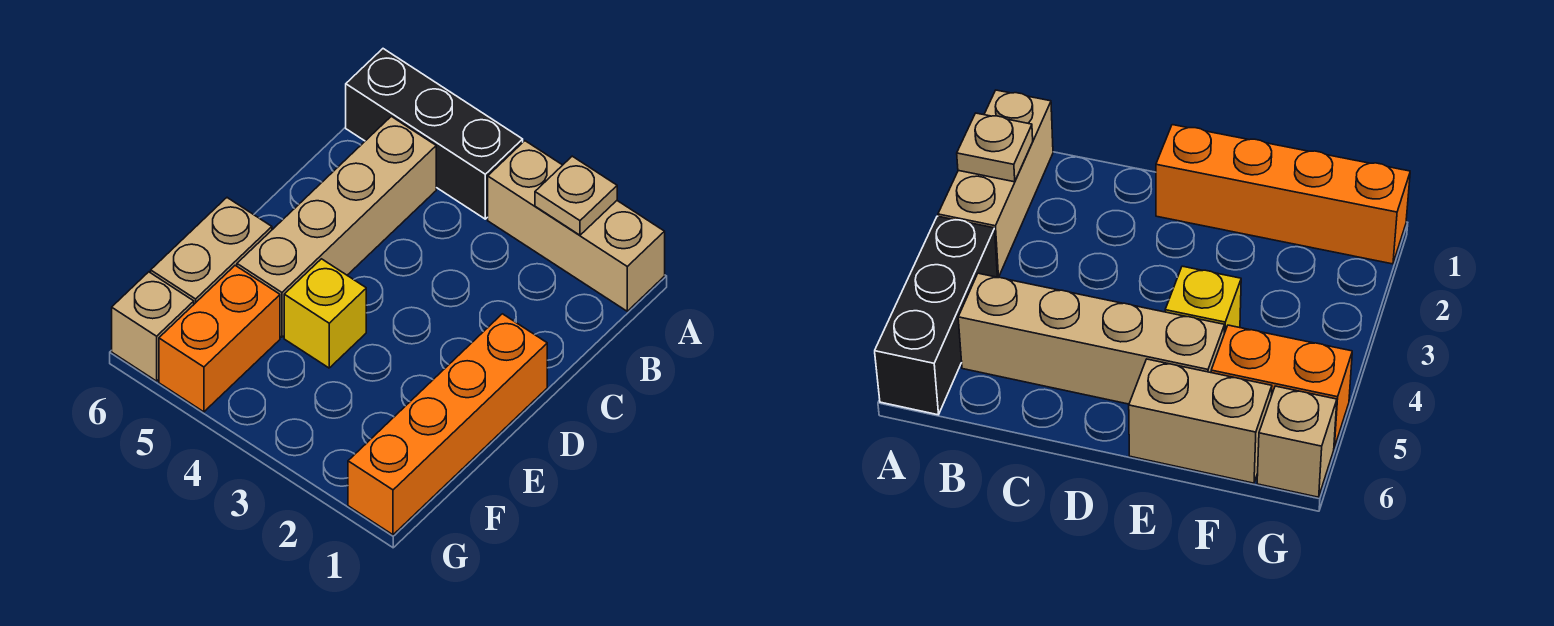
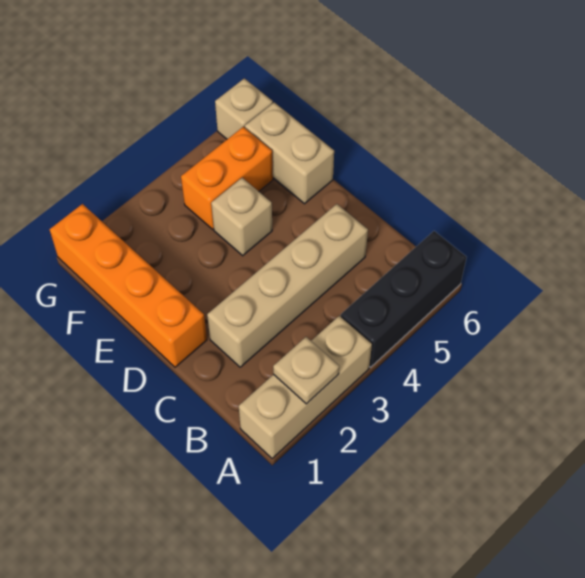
tan brick B5:E5 level 1 -> tan brick C2:C5 level 1
yellow brick E4 level 1 -> tan brick E4 level 1
orange brick F5:G5 level 1 -> orange brick F4:F5 level 1

